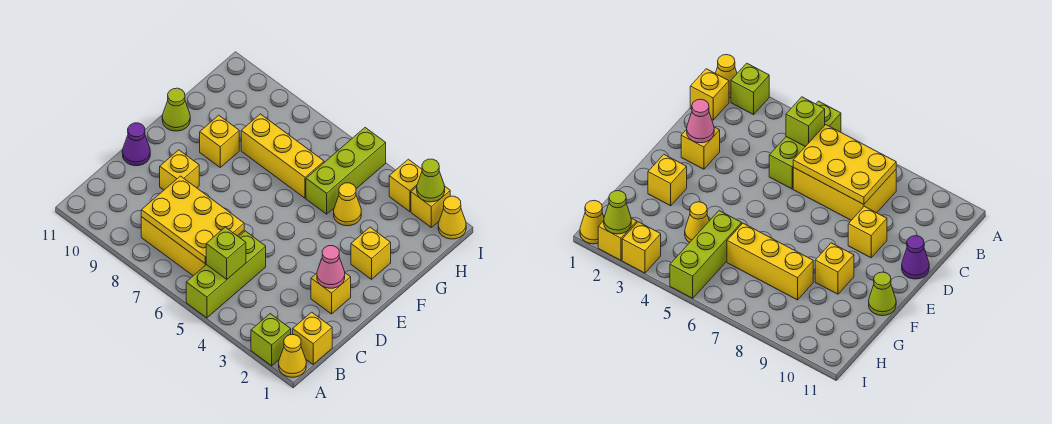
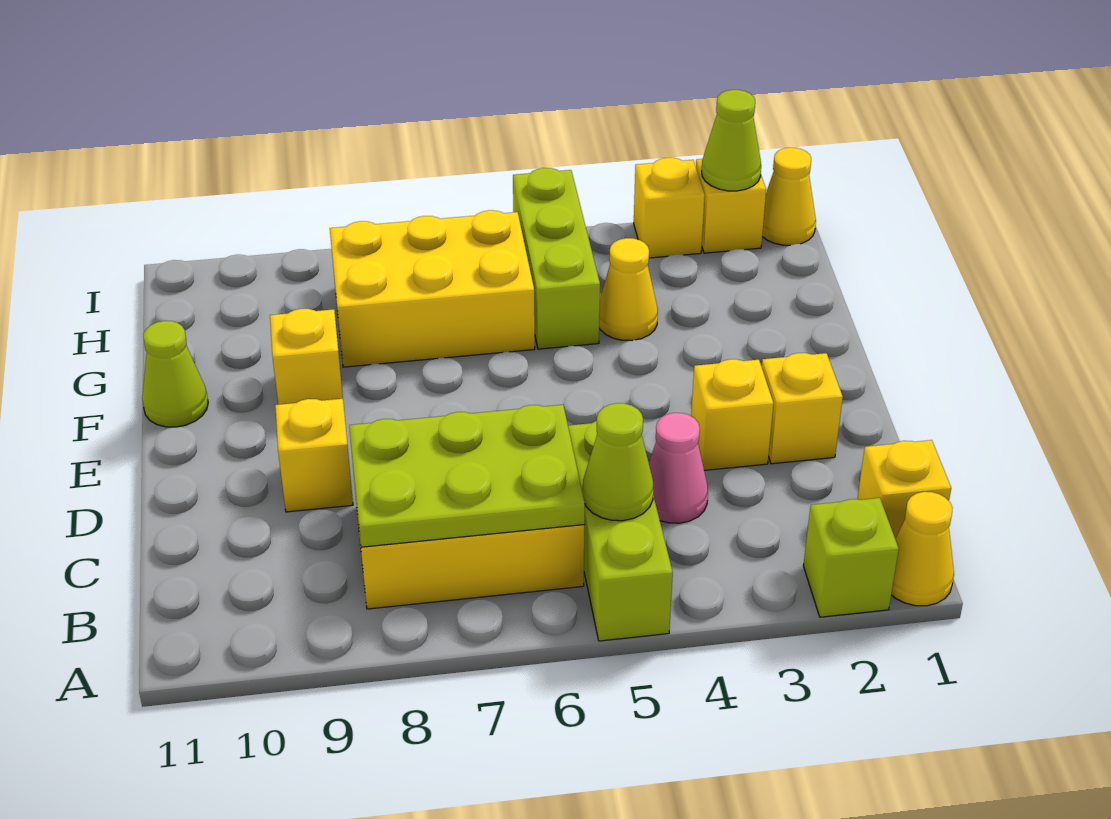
lime brick B5 level 2 -> lime cone B5 level 2
yellow plate B6:C8 level 2 -> lime plate B6:C8 level 2
pink cone D2 level 2 -> pink cone C4 level 1
purple cone D11 level 1 -> none
yellow brick F2 level 1 -> yellow brick D3 level 1
yellow brick G6:G8 level 1 -> yellow brick G6:H8 level 1

